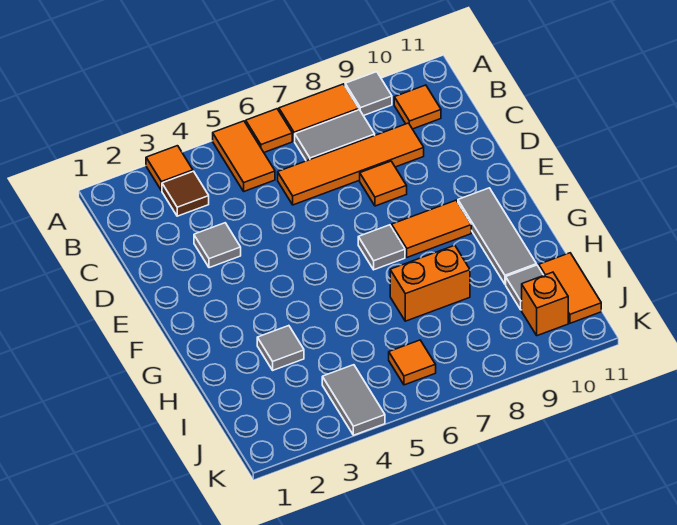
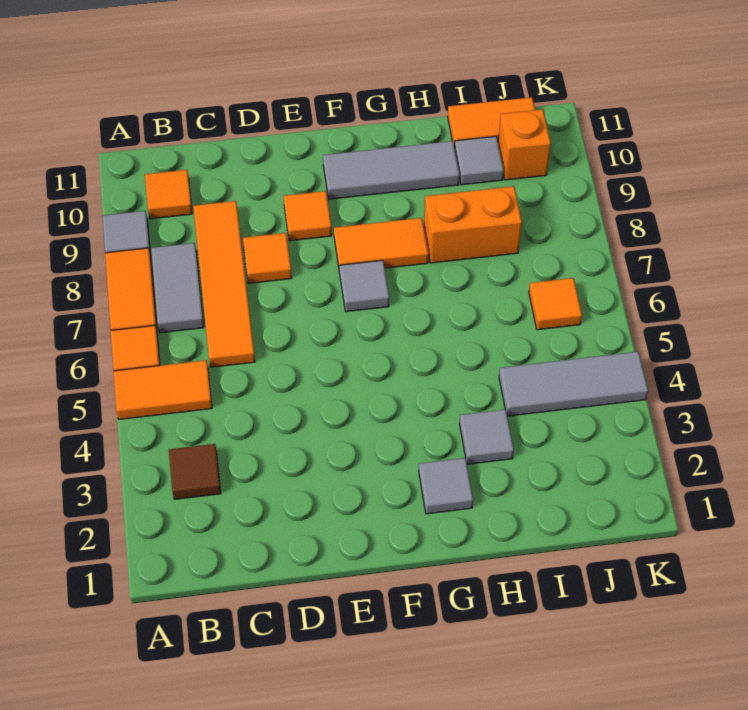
orange tile A3 level 1 -> orange tile E9 level 1
grey tile D3 level 1 -> grey tile G2 level 1
orange tile F8:F9 level 1 -> orange tile F8:G8 level 1
orange brick H7:H8 level 1 -> orange brick H8:I8 level 1
grey tile J4:K4 level 1 -> grey tile I4:K4 level 1

